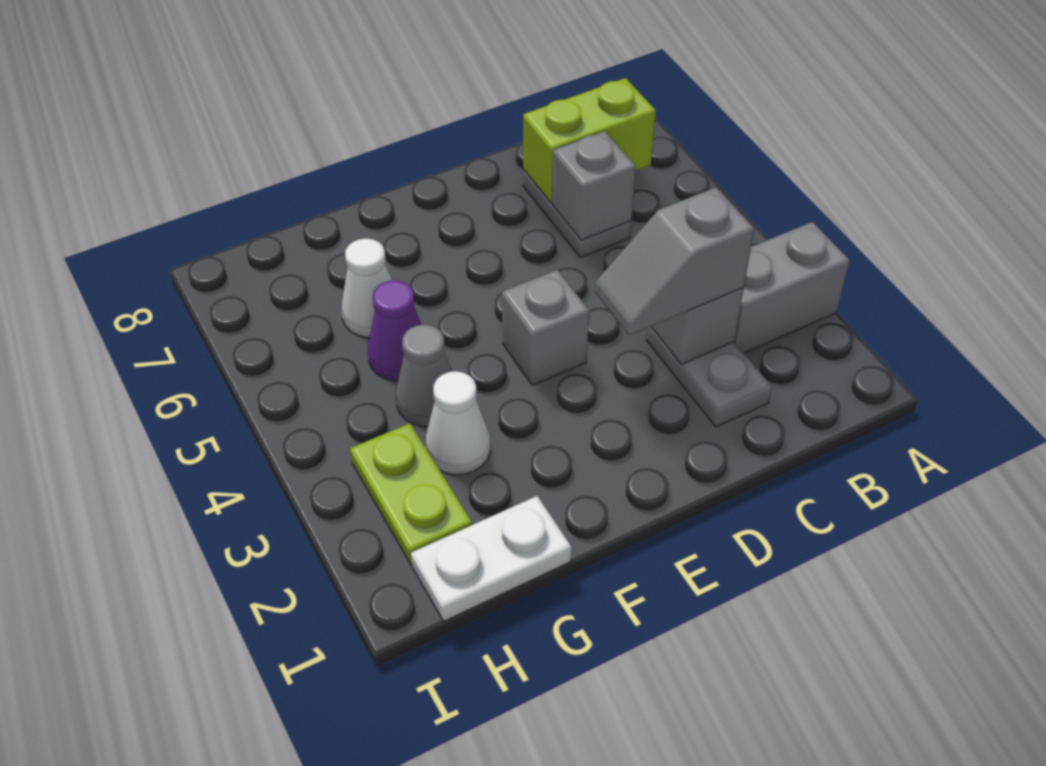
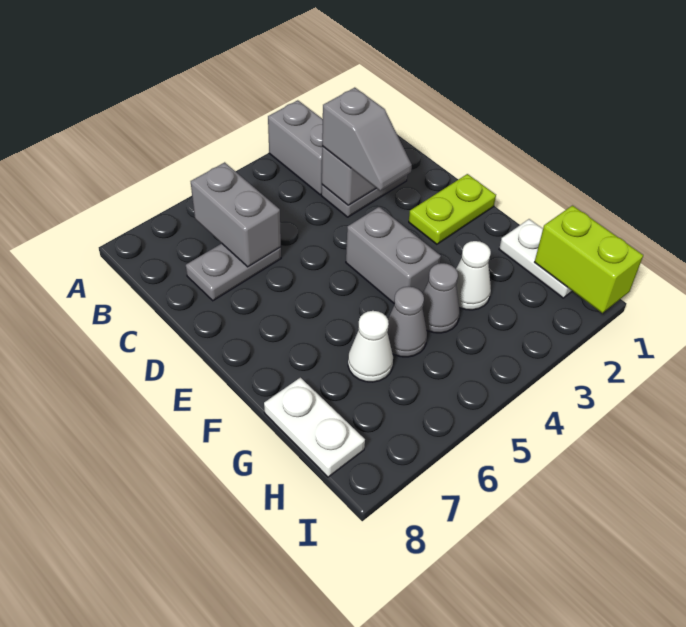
lime brick B7:C7 level 2 -> lime brick H1:I1 level 2
grey brick C6 level 2 -> grey brick B6:C6 level 2
grey brick E4 level 1 -> grey brick E4:F4 level 1
purple cone G5 level 1 -> grey cone G5 level 1
none -> white plate G8:H8 level 1
lime plate H2:H3 level 1 -> lime plate E1:E2 level 1

